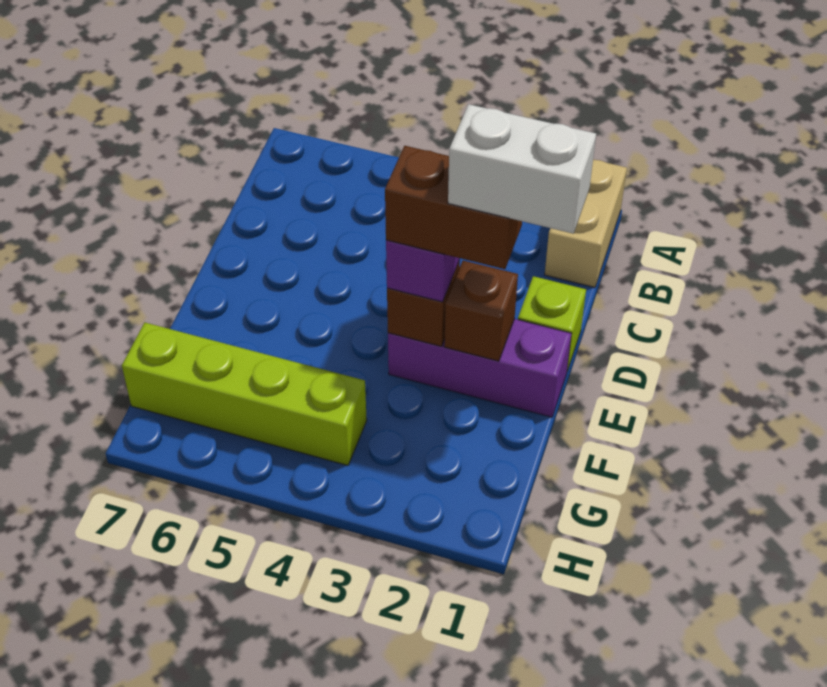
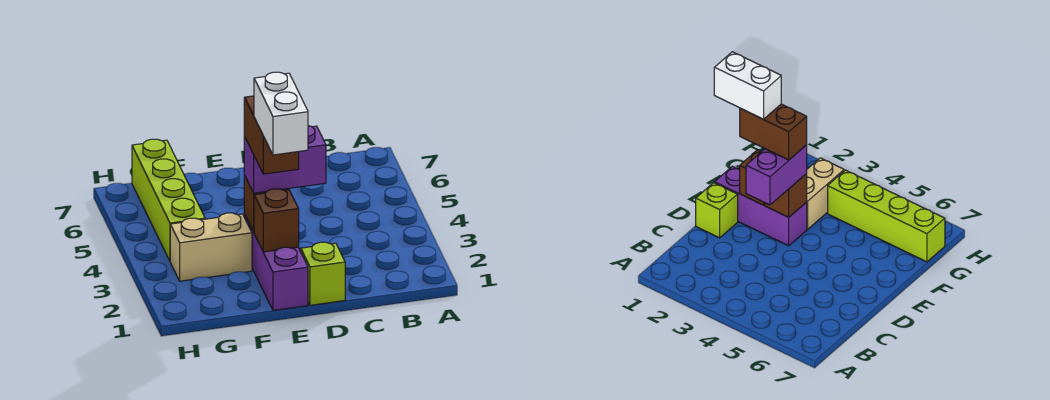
tan brick A1:B1 level 1 -> tan brick F3:G3 level 1

